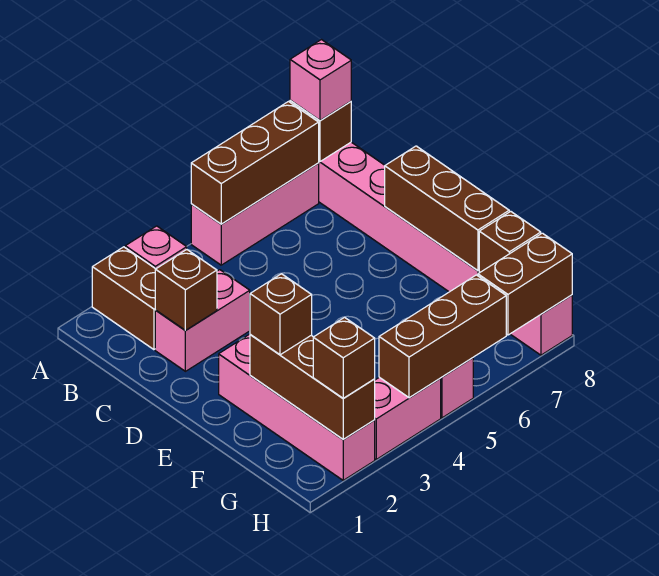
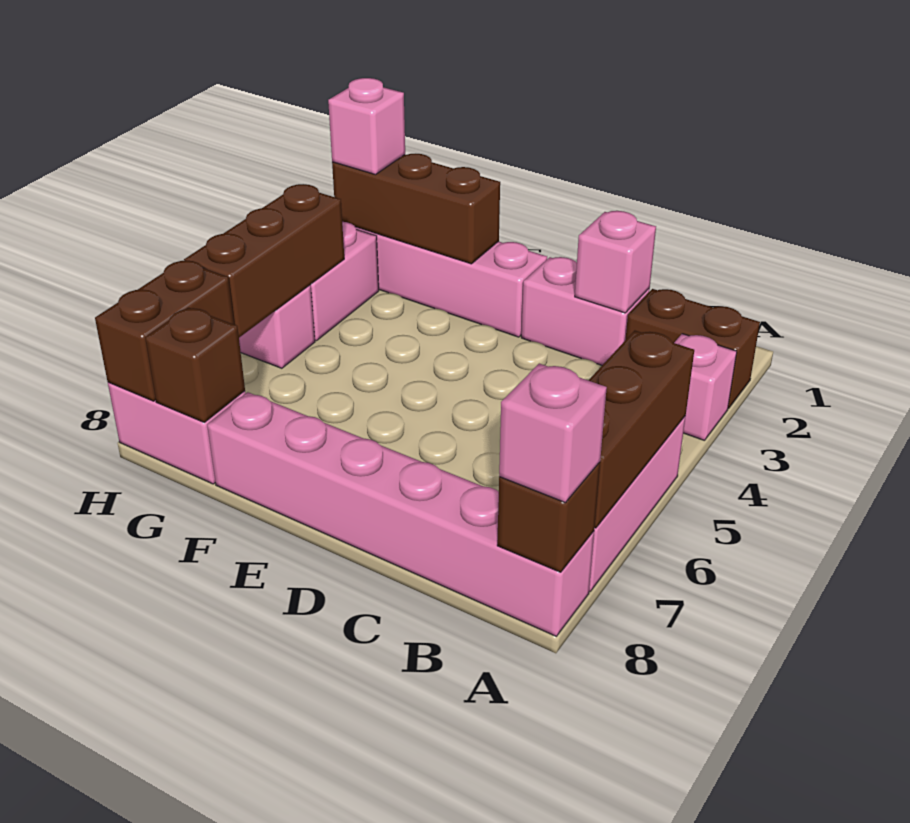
pink brick C2:C3 level 1 -> pink brick C2:D2 level 1
brown brick C2 level 2 -> pink brick C2 level 2
brown brick D8:F8 level 2 -> none
brown brick F2 level 3 -> none
brown brick H2 level 3 -> pink brick H2 level 3

